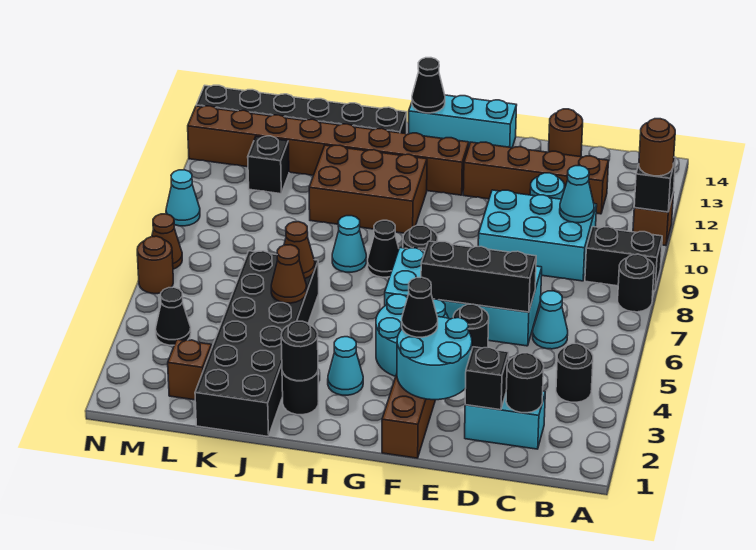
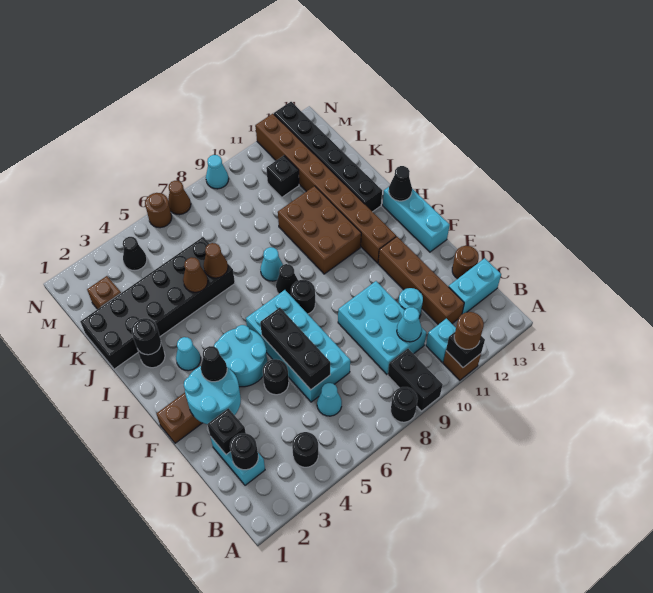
none -> cyan brick B11 level 1
none -> cyan brick C13:C14 level 1

